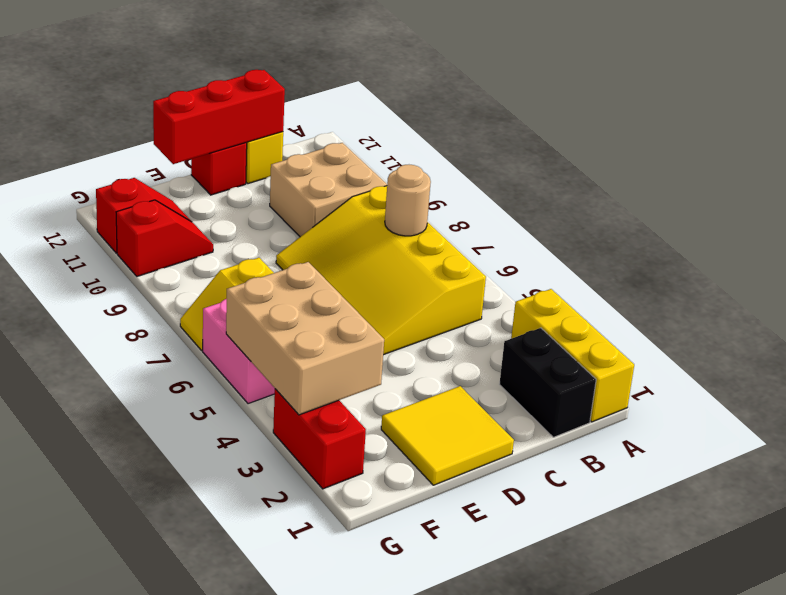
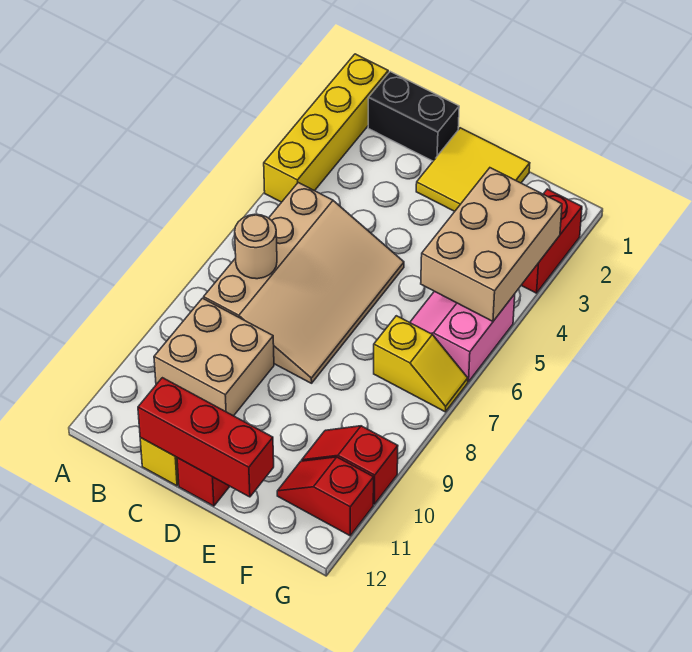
yellow brick A1:A3 level 1 -> yellow brick A1:A4 level 1
black brick B1:B2 level 1 -> black brick B1:C1 level 1
yellow slope B5:D8 level 1 top B -> tan slope B5:D8 level 1 top B

